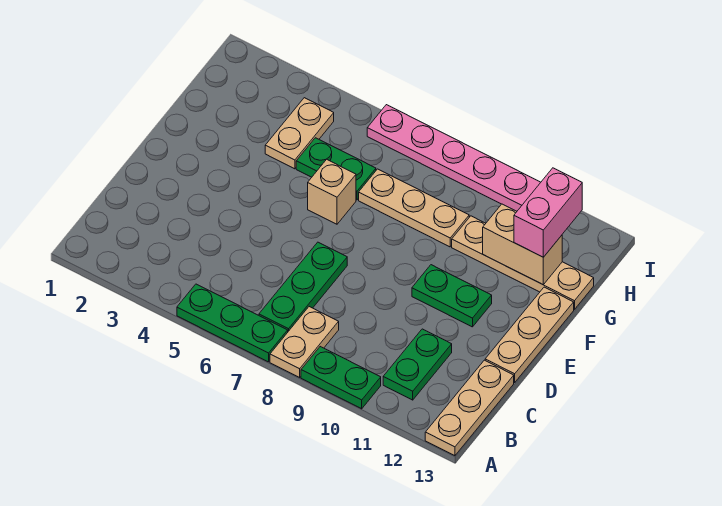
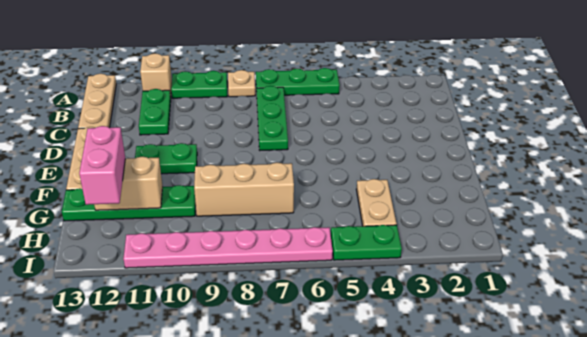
tan plate A8:B8 level 1 -> tan plate A8 level 1
tan brick F6 level 1 -> tan brick A11 level 1
green plate G5:G6 level 1 -> green plate I4:I5 level 1
tan plate G7:G9 level 1 -> tan brick G7:G9 level 1
tan plate G10:G13 level 1 -> green plate G10:G13 level 1

